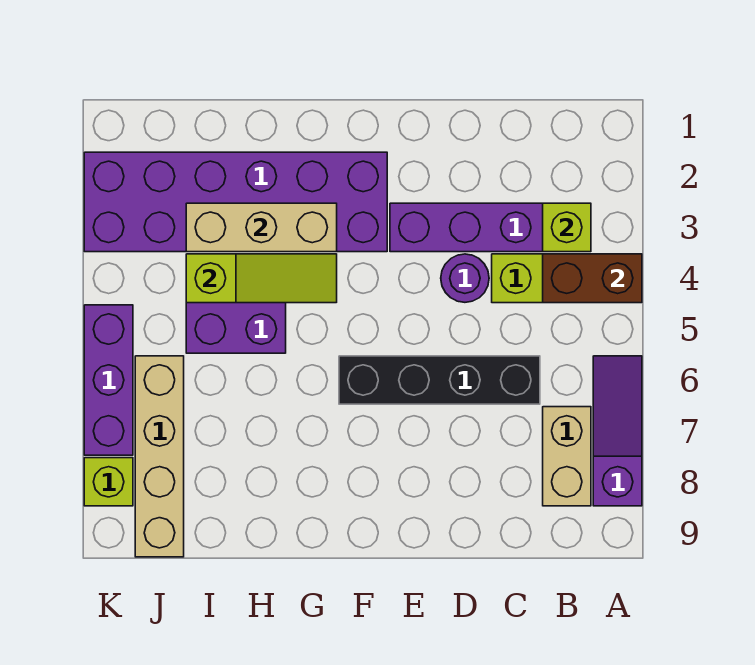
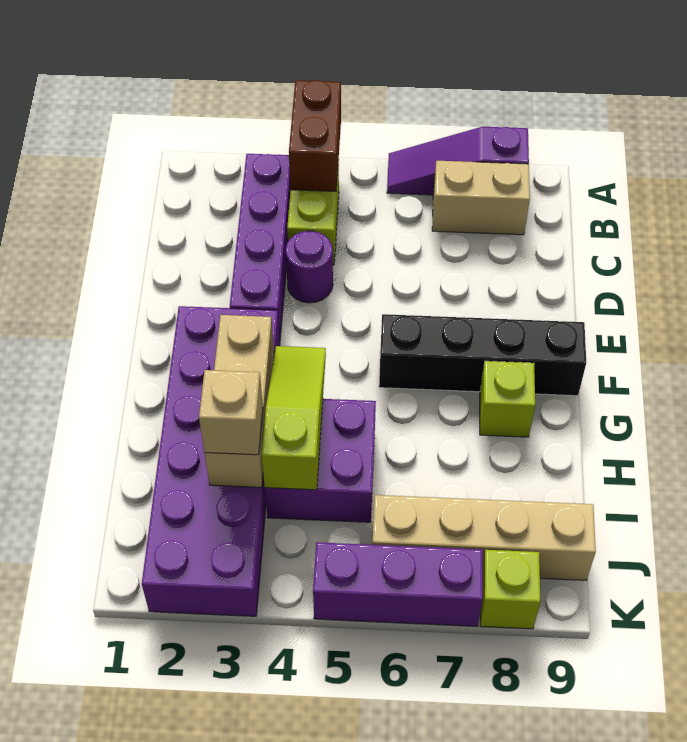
lime brick B3 level 2 -> lime brick G8 level 1
black brick C6:F6 level 1 -> black brick F6:F9 level 1
none -> tan brick I3 level 3

